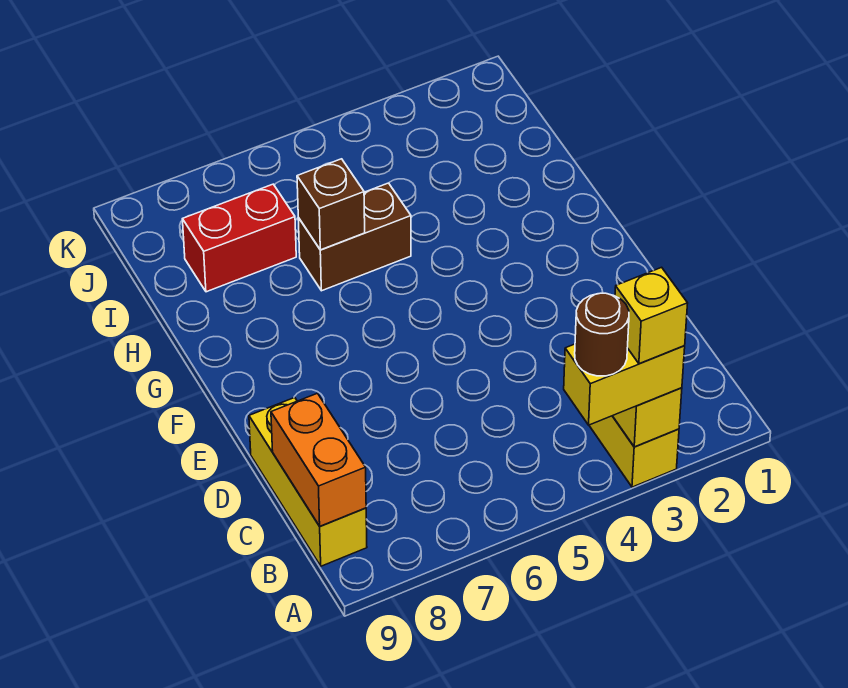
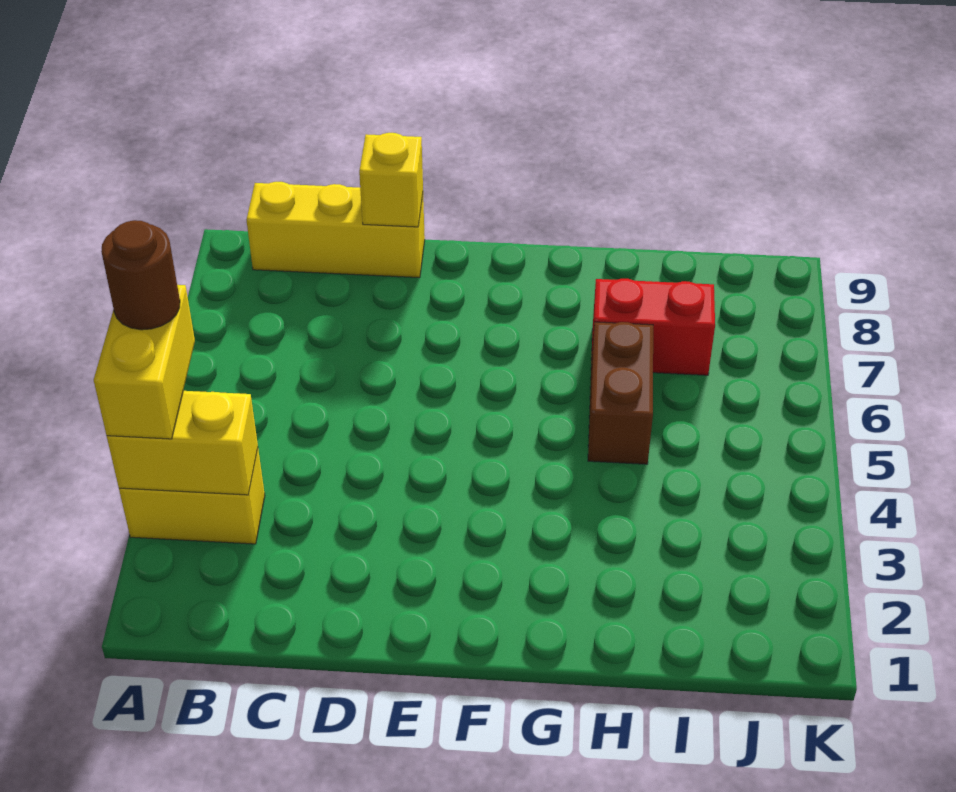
yellow brick A3 level 4 -> yellow brick D9 level 2
orange brick B9:C9 level 2 -> none
brown brick H6 level 2 -> none
red brick I7:I8 level 1 -> red brick H7:I7 level 1

